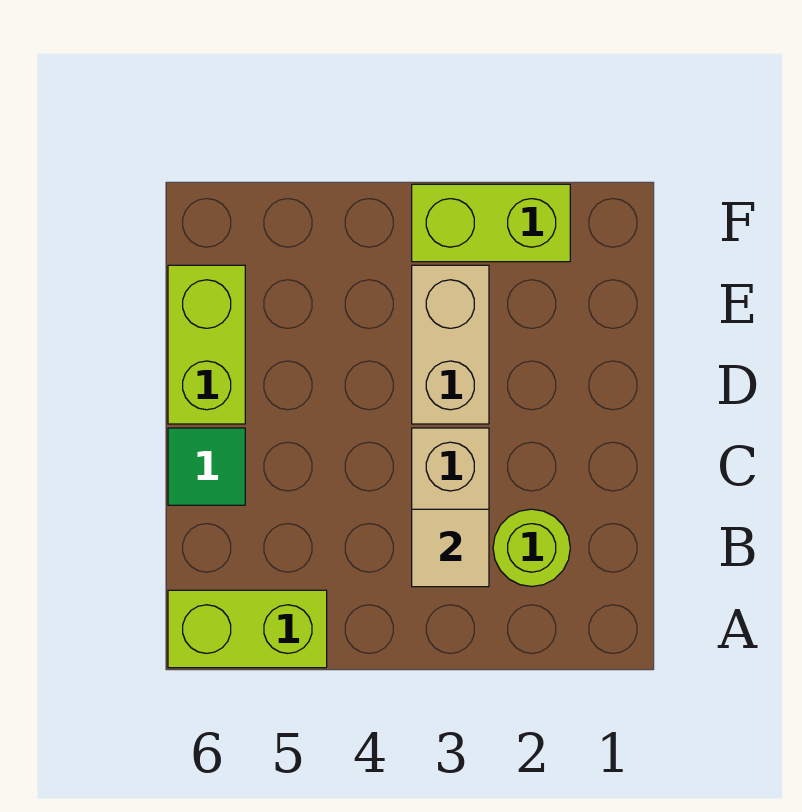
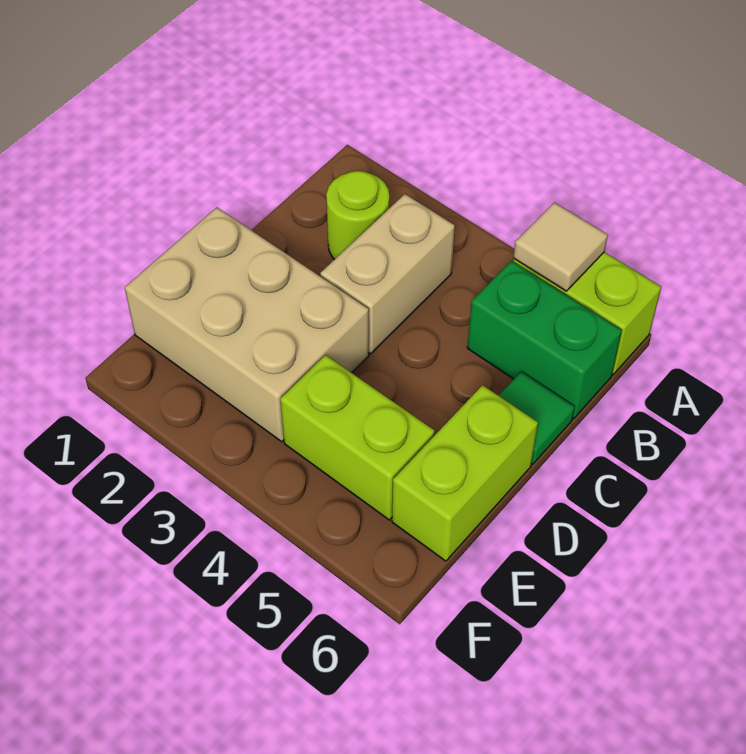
tan tile B3 level 2 -> tan tile A5 level 2
none -> green brick B5:B6 level 1
tan brick D3:E3 level 1 -> tan brick D1:E3 level 1
lime brick F2:F3 level 1 -> lime brick E4:E5 level 1

